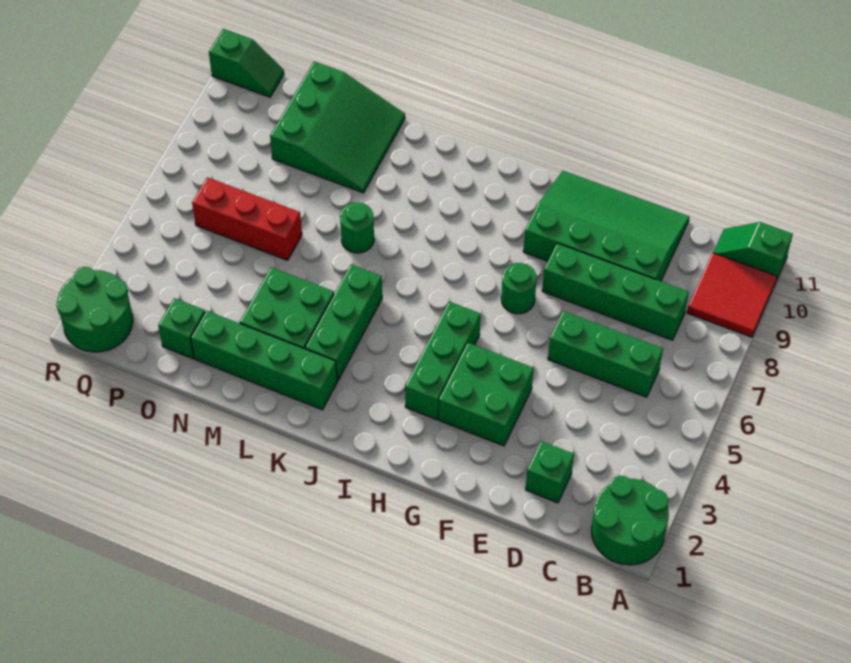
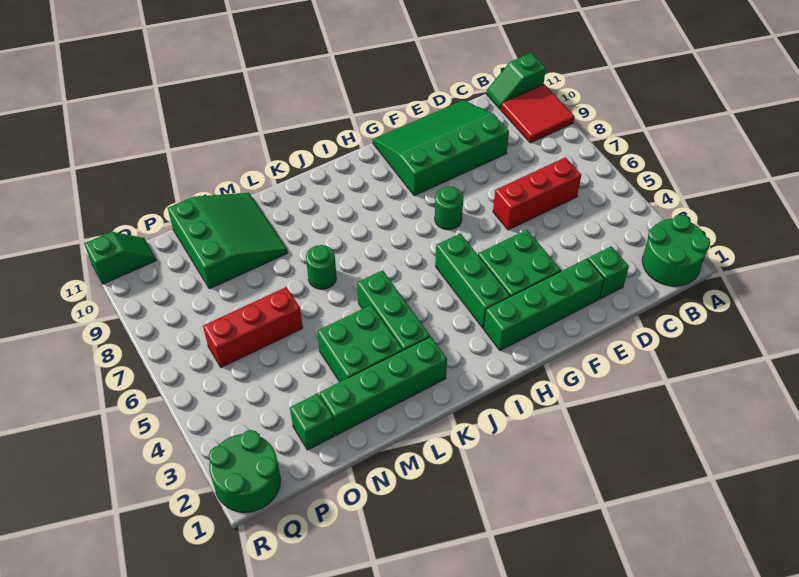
green brick C6:E6 level 1 -> red brick C6:E6 level 1
green brick C8:F8 level 1 -> green brick E2:H2 level 1

